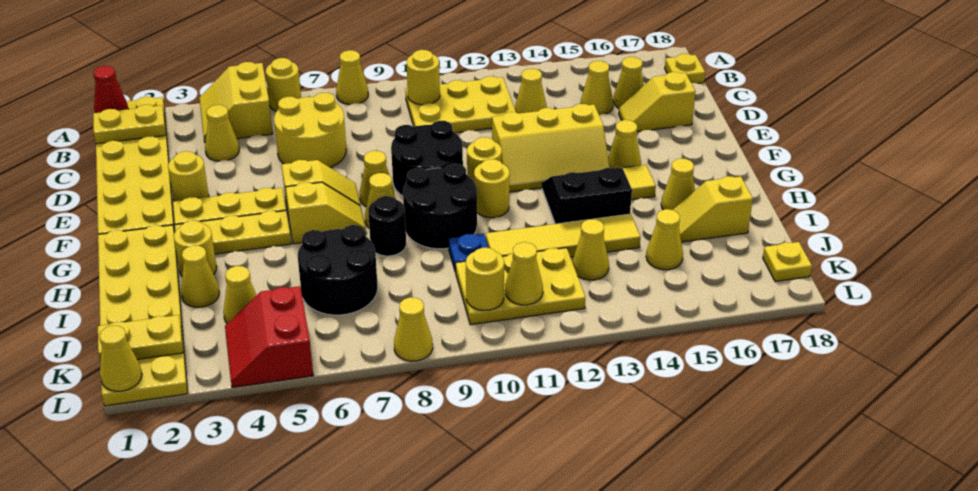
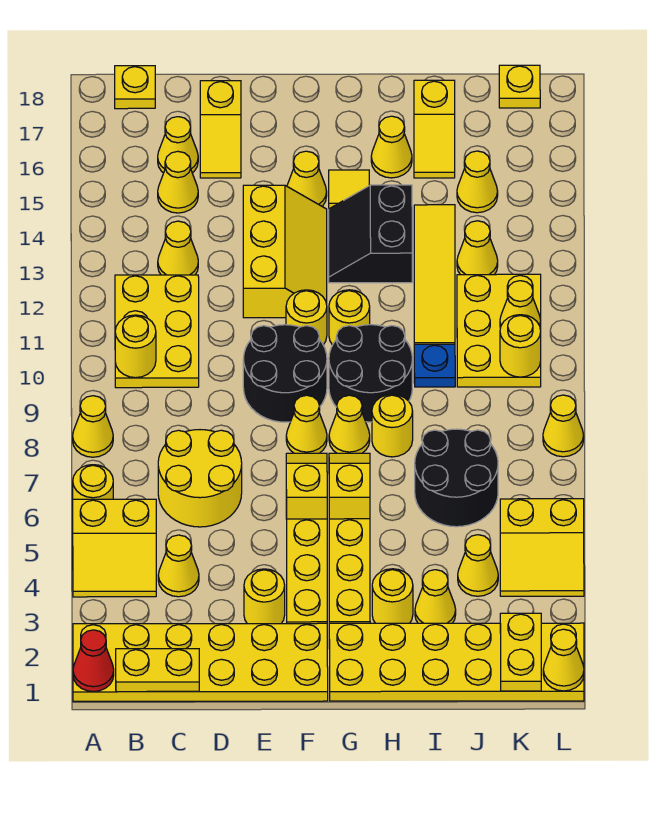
yellow plate B1:B2 level 2 -> yellow plate B1:C1 level 2
black round brick H8 level 1 -> yellow round brick H8 level 1
red slope K4:L5 level 1 top 5 -> yellow slope K4:L5 level 1 top 5

